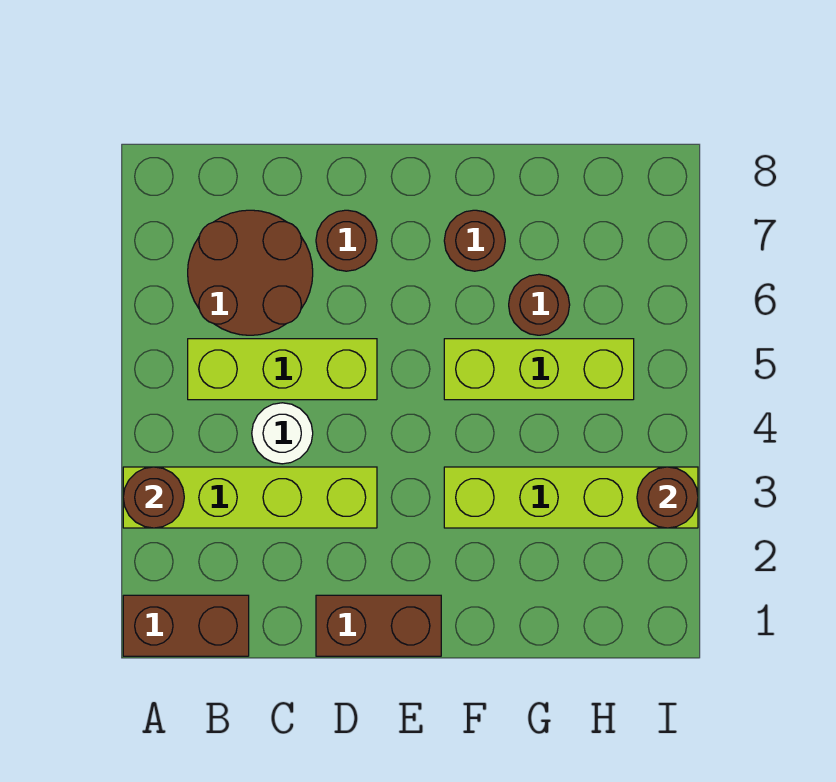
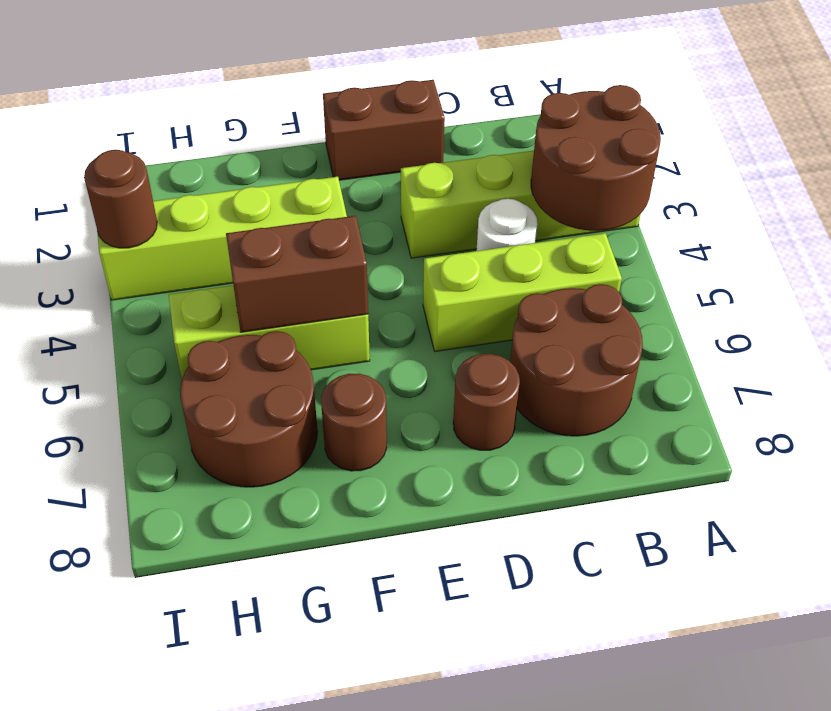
brown brick A1:B1 level 1 -> brown brick F5:G5 level 2
brown round brick A3 level 2 -> brown round brick A3:B4 level 2
brown round brick G6 level 1 -> brown round brick G6:H7 level 1

